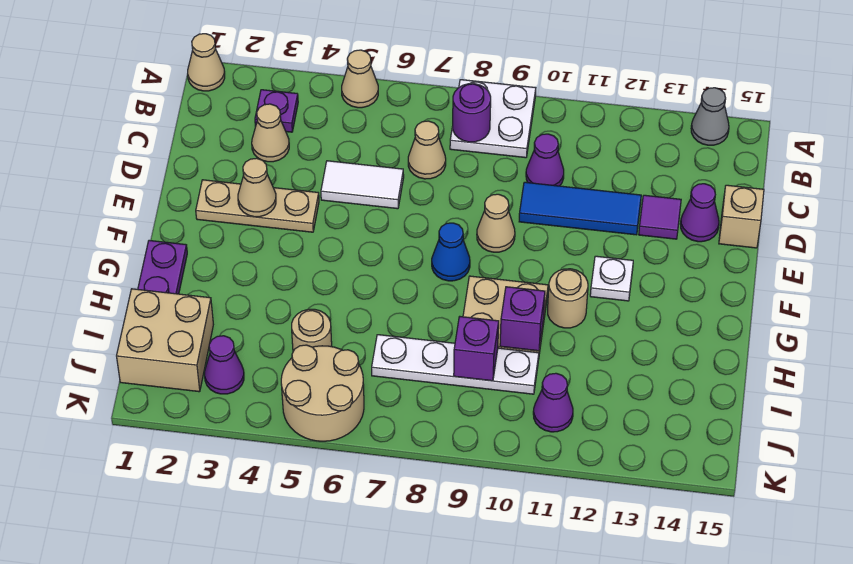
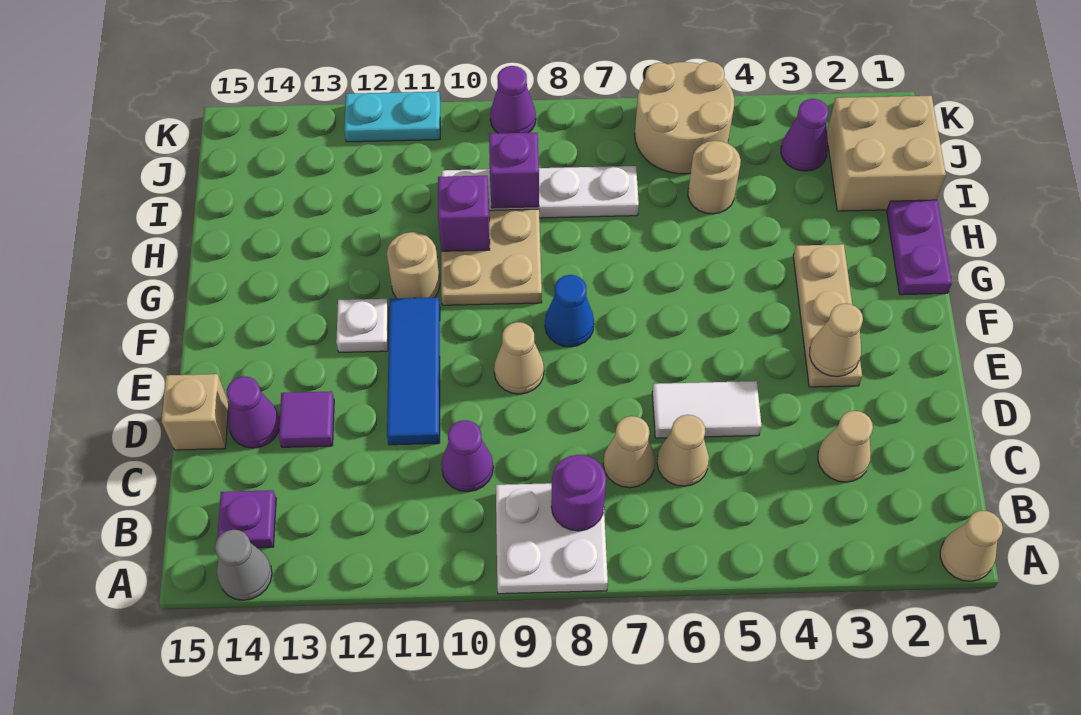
tan cone A5 level 1 -> tan cone C6 level 1
purple plate B3 level 1 -> purple plate B14 level 1
blue tile D10:D12 level 1 -> blue tile D11:F11 level 1
tan plate E2:E4 level 1 -> tan plate E3:G3 level 1
purple cone J11 level 1 -> purple cone K9 level 1
none -> cyan plate K11:K12 level 1

